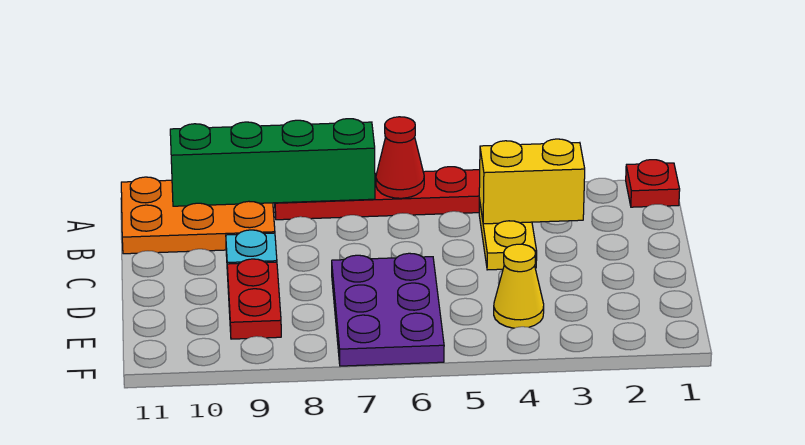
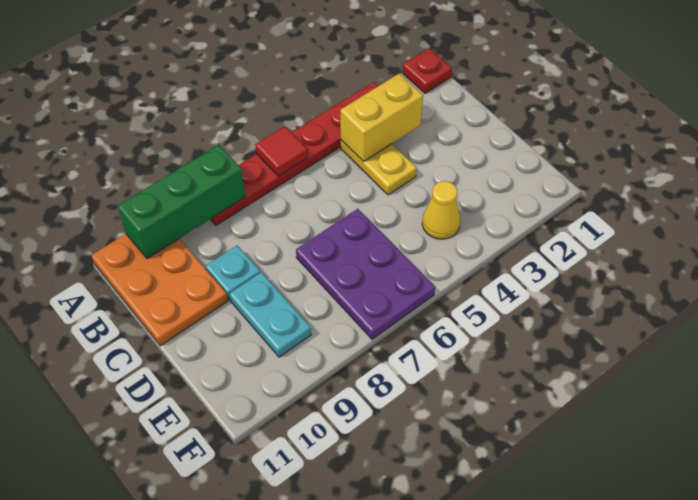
red cone A6 level 2 -> red tile A6 level 2
green brick A7:A10 level 2 -> green brick A8:A10 level 2
orange plate A9:B11 level 1 -> orange plate A10:C11 level 1
red plate D9:E9 level 1 -> cyan plate D9:E9 level 1

